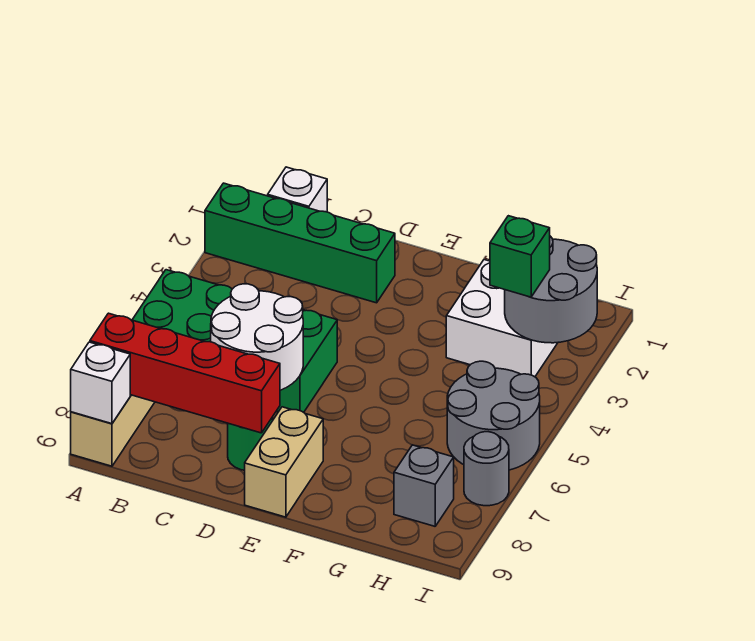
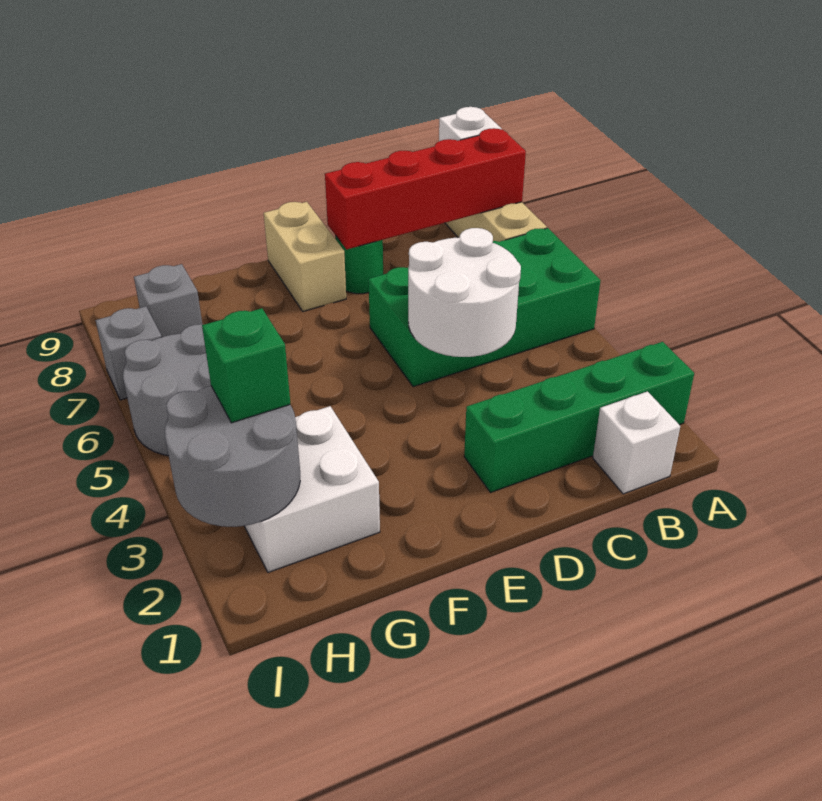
white round brick C6:D7 level 2 -> white round brick C4:D5 level 2
grey round brick I7 level 1 -> grey brick I7 level 1

